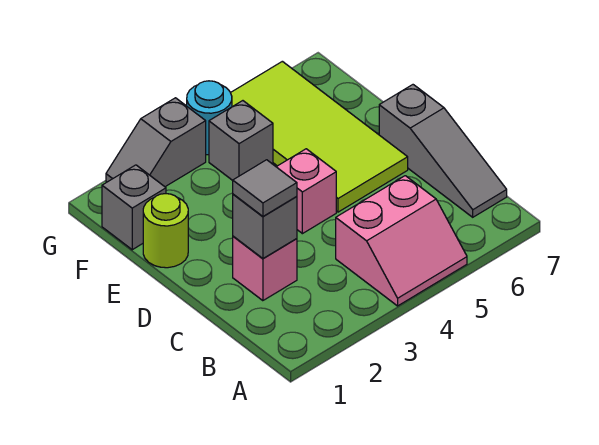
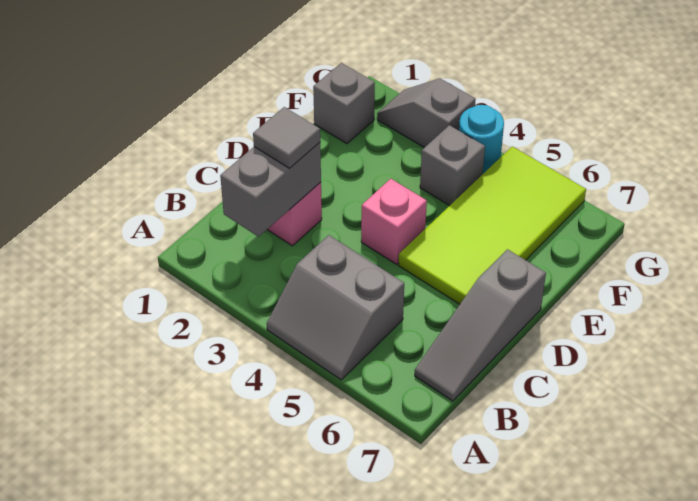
pink slope A4:B5 level 1 top B -> grey slope A4:B5 level 1 top B
grey brick C2 level 2 -> grey brick B2:C2 level 2
lime round brick E1 level 1 -> none

